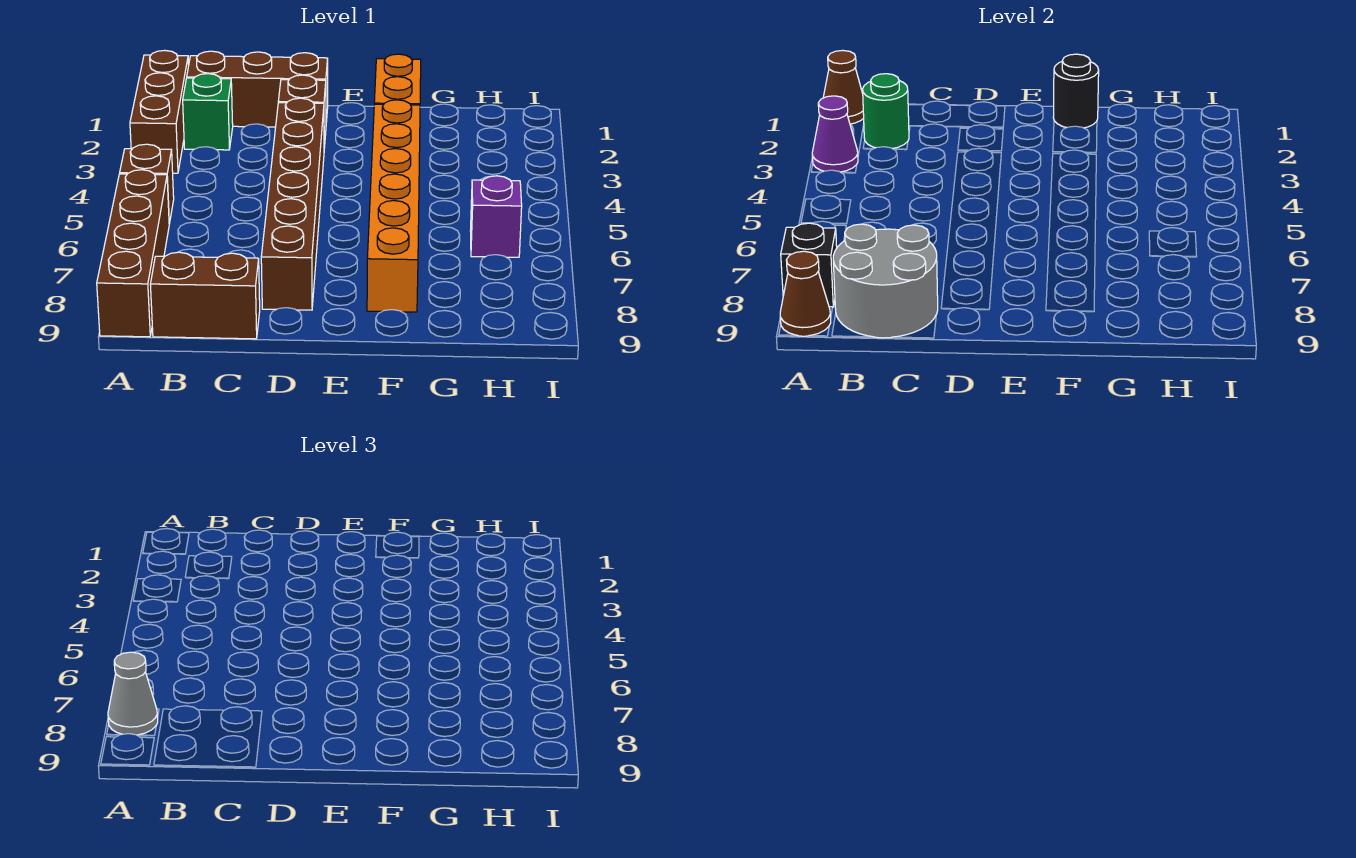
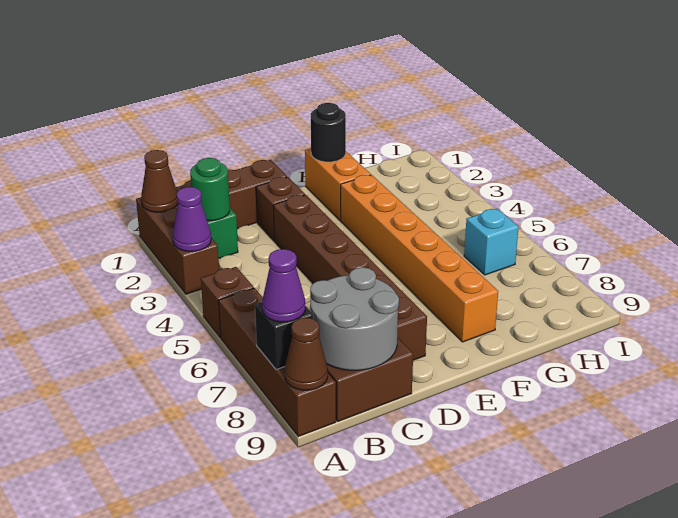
grey cone A8 level 3 -> purple cone A8 level 3
purple brick H6 level 1 -> cyan brick H6 level 1

